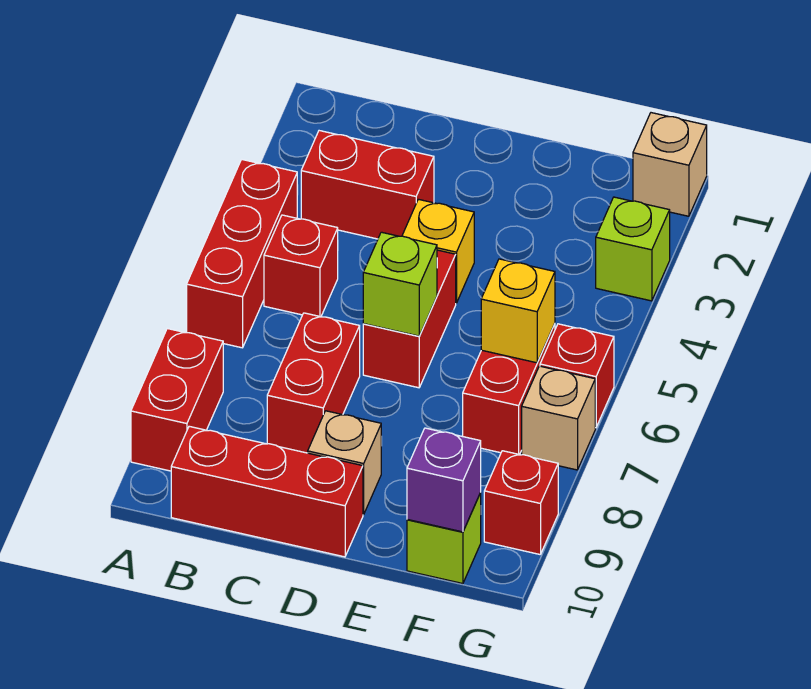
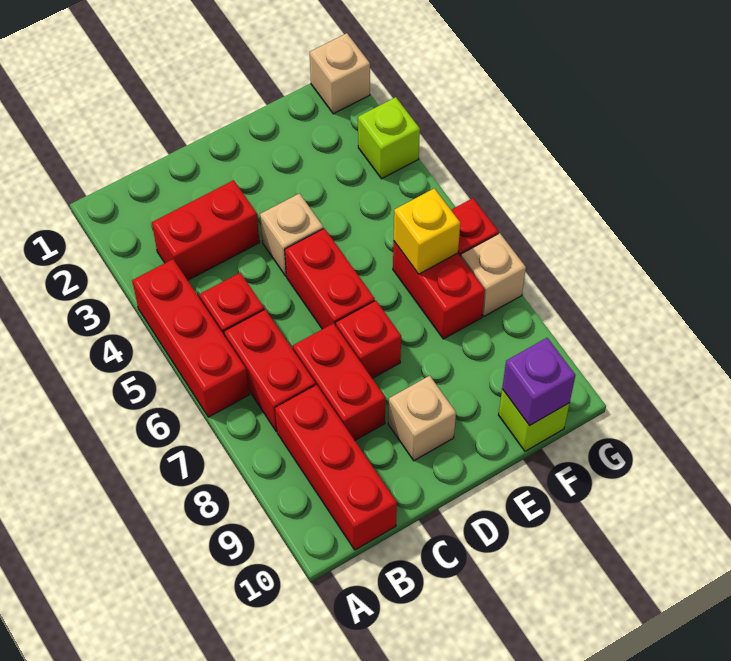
red brick A8:A9 level 1 -> red brick B6:B7 level 1
red brick B10:D10 level 1 -> red brick B8:B10 level 1
yellow brick D4 level 1 -> tan brick D4 level 1
lime brick D6 level 2 -> none
red brick G9 level 1 -> red brick D7 level 1

